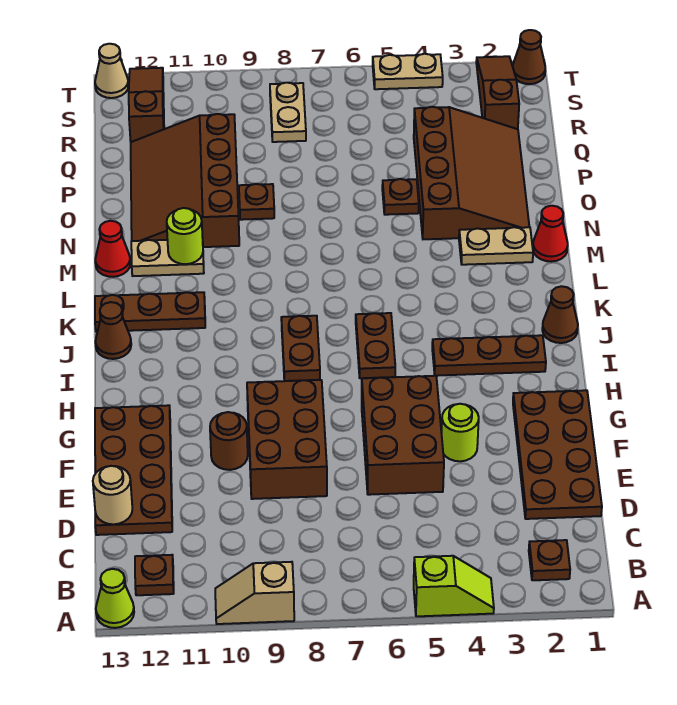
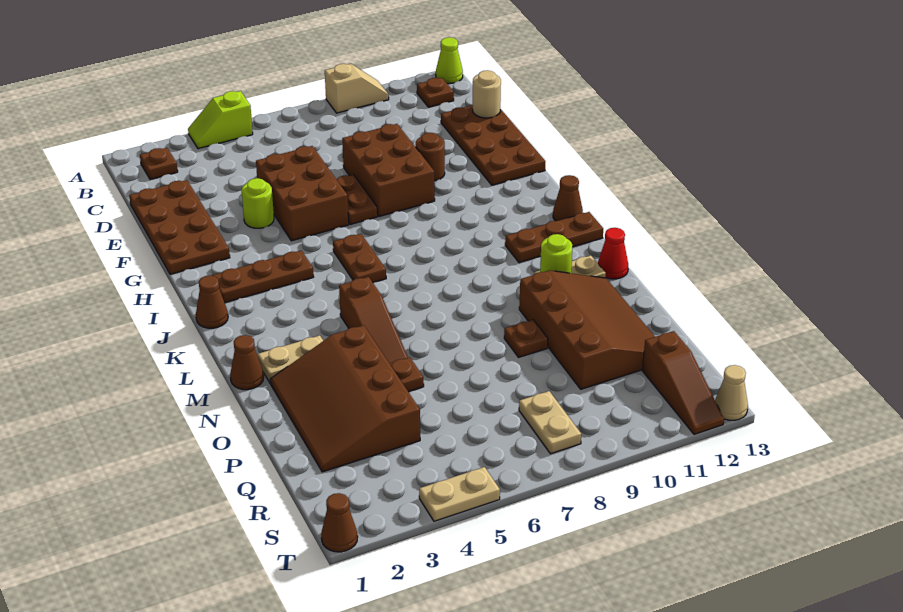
brown plate I8:J8 level 1 -> brown plate F7:G7 level 1
red cone M1 level 1 -> brown cone M1 level 1
brown slope R2:T2 level 1 top R -> brown slope L5:N5 level 1 top L

